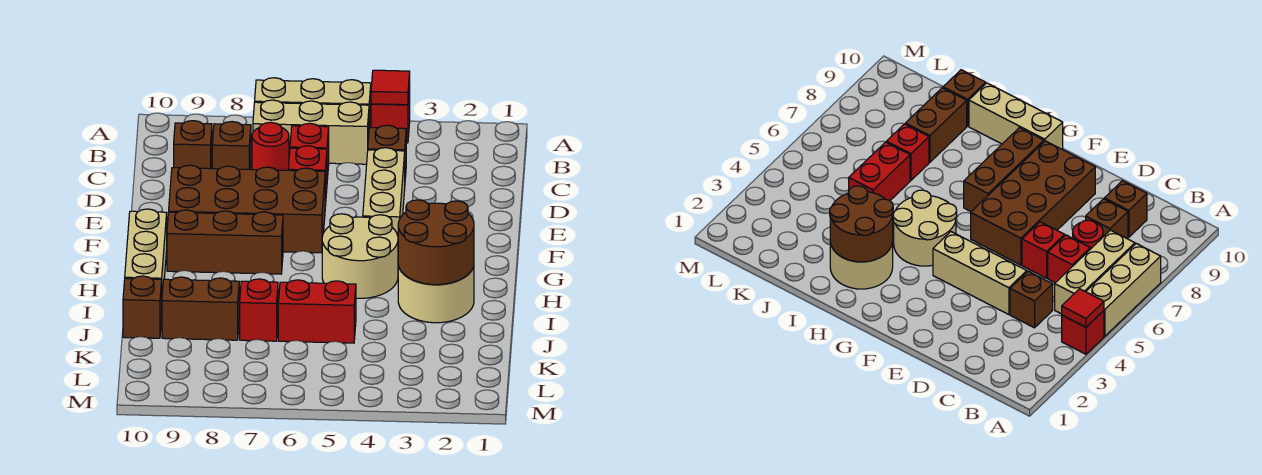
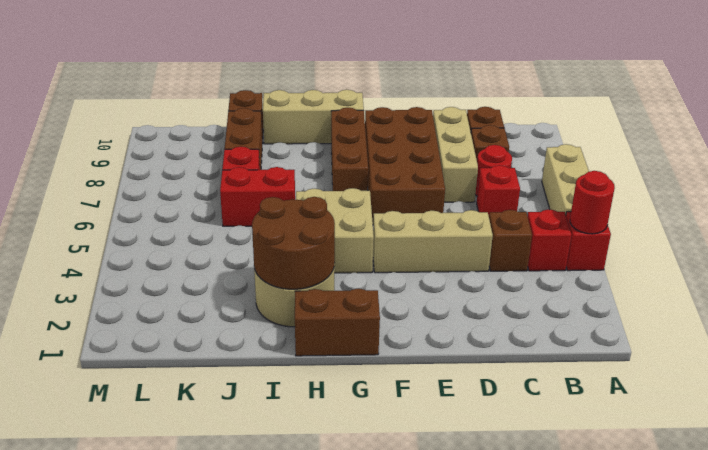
red tile A4 level 2 -> red round brick A4 level 2
tan brick B5:B7 level 1 -> tan brick D7:D9 level 1
red brick D6 level 1 -> red brick B4 level 1
none -> brown brick G1:H1 level 1
tan round brick G4:H5 level 1 -> tan brick G4:H5 level 1
red brick J5:J6 level 1 -> red brick I6:J6 level 1

